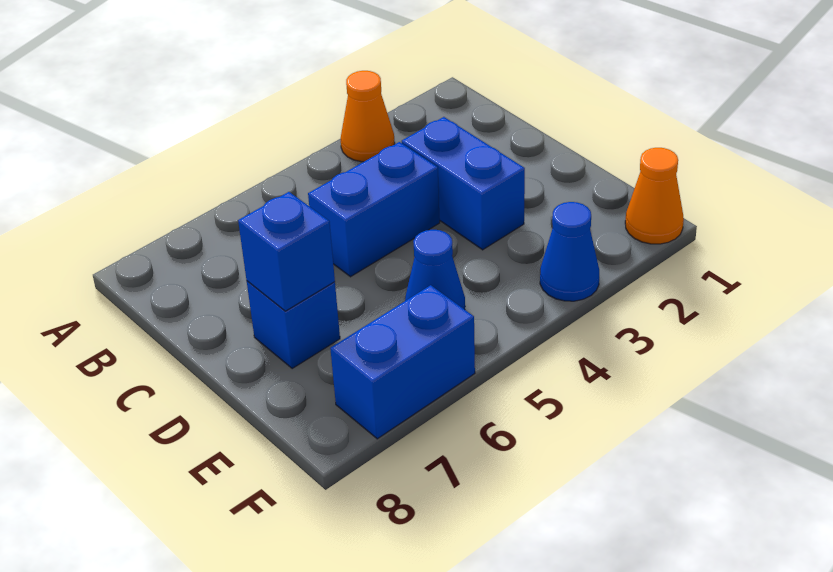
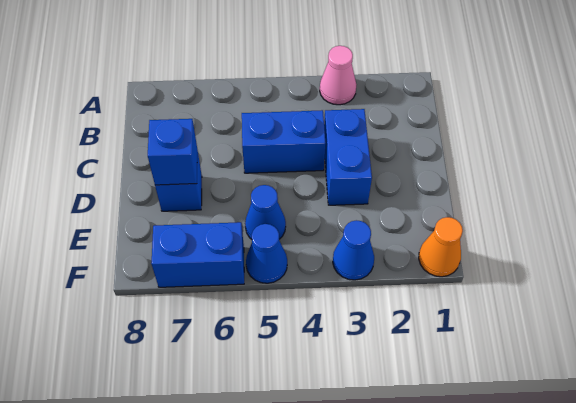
orange cone A3 level 1 -> pink cone A3 level 1
none -> blue cone F5 level 1

